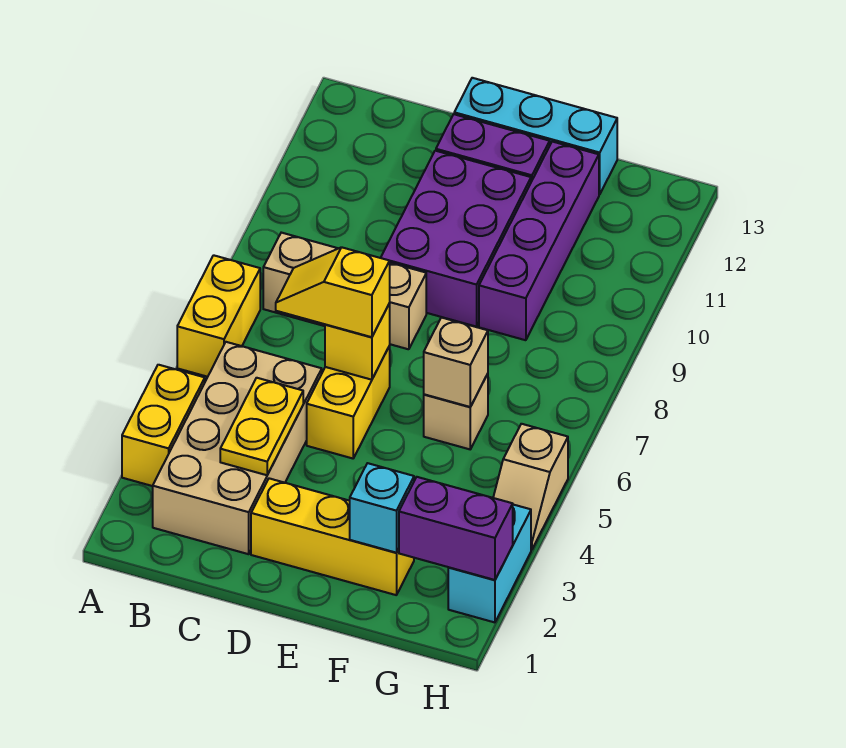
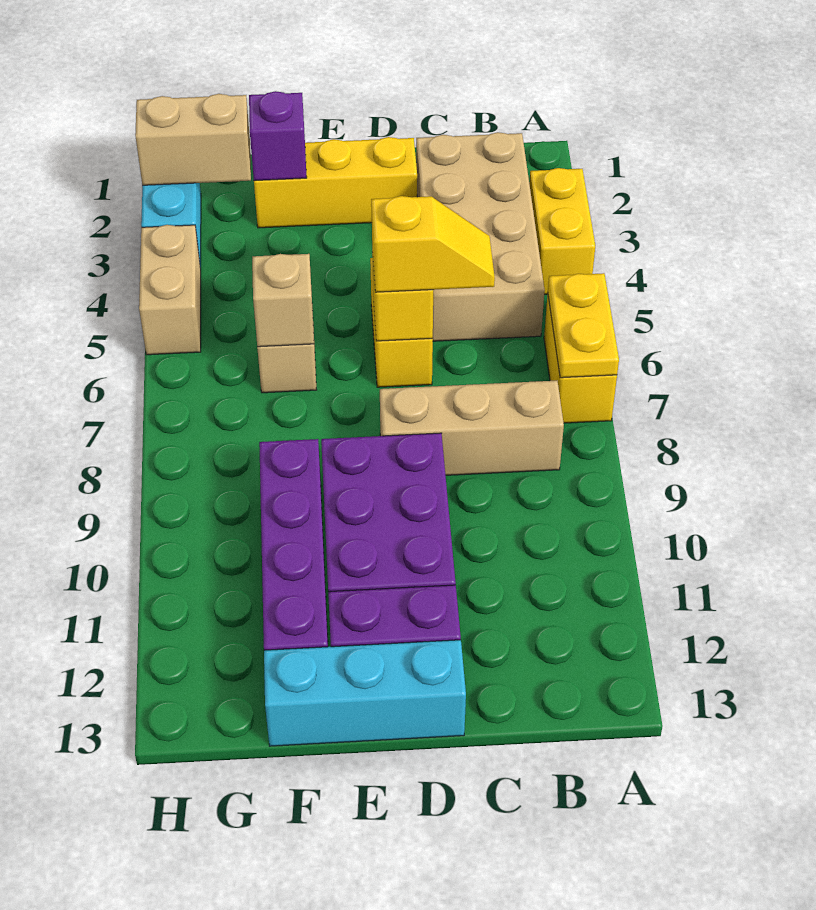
yellow plate C3:C4 level 2 -> yellow plate A6:A7 level 2
cyan brick F2 level 2 -> purple brick F2 level 2
purple brick G2:H2 level 2 -> tan brick G2:H2 level 2
tan slope H4:H5 level 1 top 5 -> tan brick H4:H5 level 1

